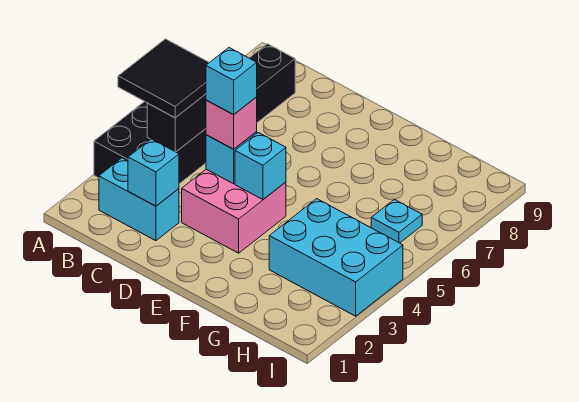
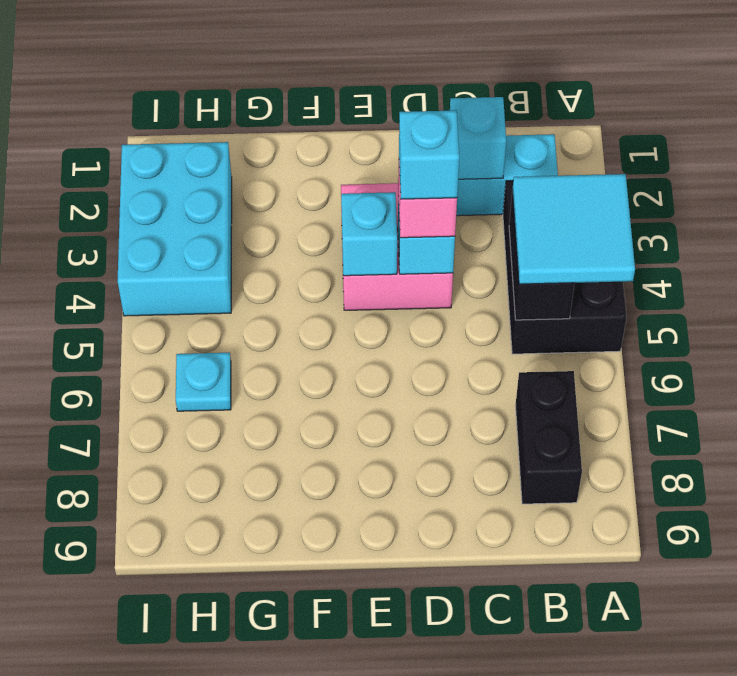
black tile A4:B5 level 3 -> cyan tile A4:B5 level 3
cyan brick G3:I4 level 1 -> cyan brick H2:I4 level 1

